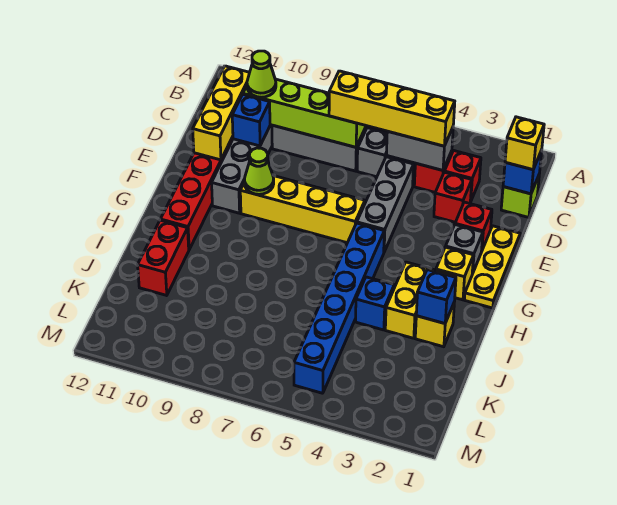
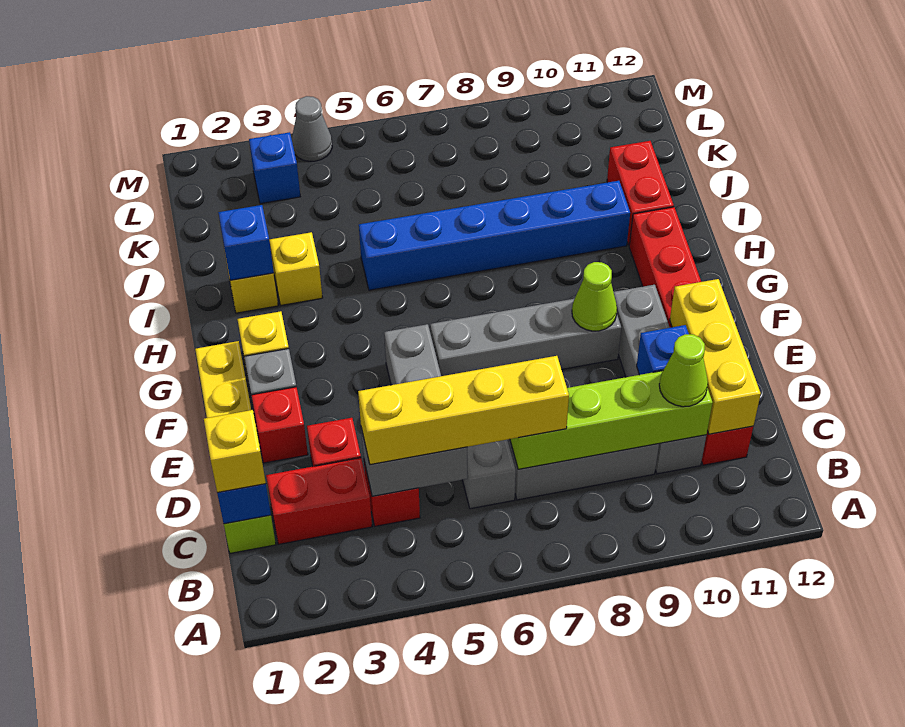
red brick C3 level 1 -> red brick C2:C3 level 1
yellow brick F6:F9 level 1 -> grey brick F6:F9 level 1
blue brick G5:L5 level 1 -> blue brick I5:I10 level 1
yellow brick H3:I3 level 1 -> yellow brick I3 level 1
blue brick I4 level 1 -> blue brick L3 level 1
none -> grey cone M4 level 1

